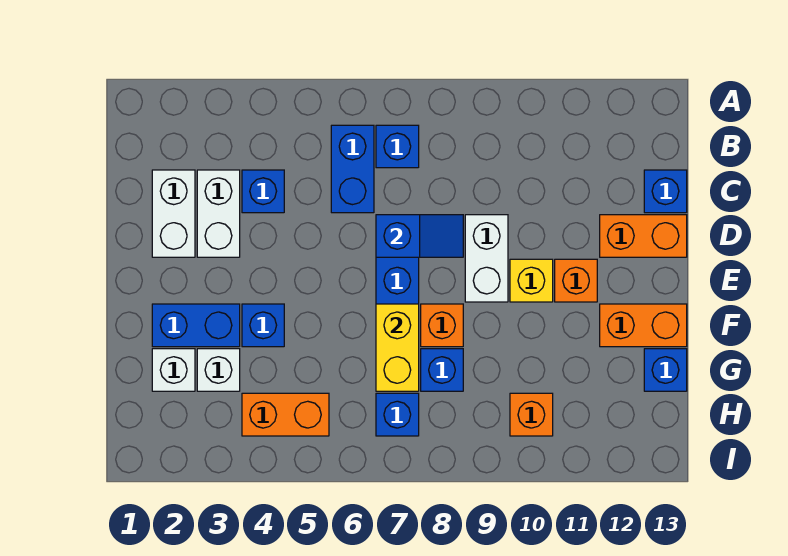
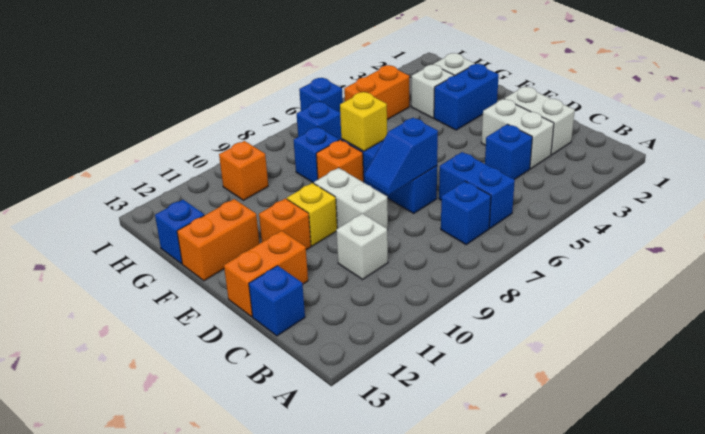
none -> white brick C10 level 1
blue brick F4 level 1 -> blue brick I6 level 1
yellow brick F7:G7 level 2 -> yellow brick F7 level 2

